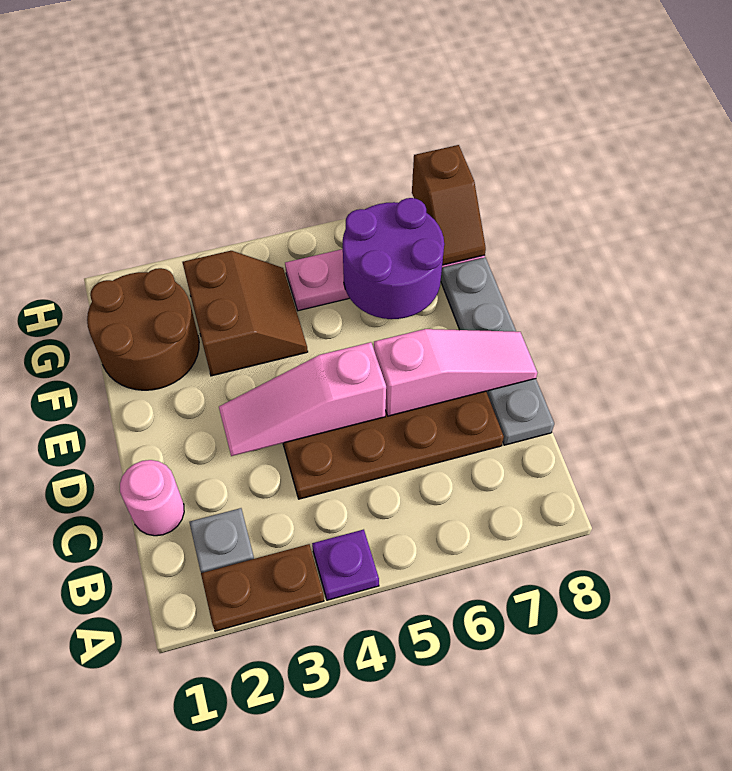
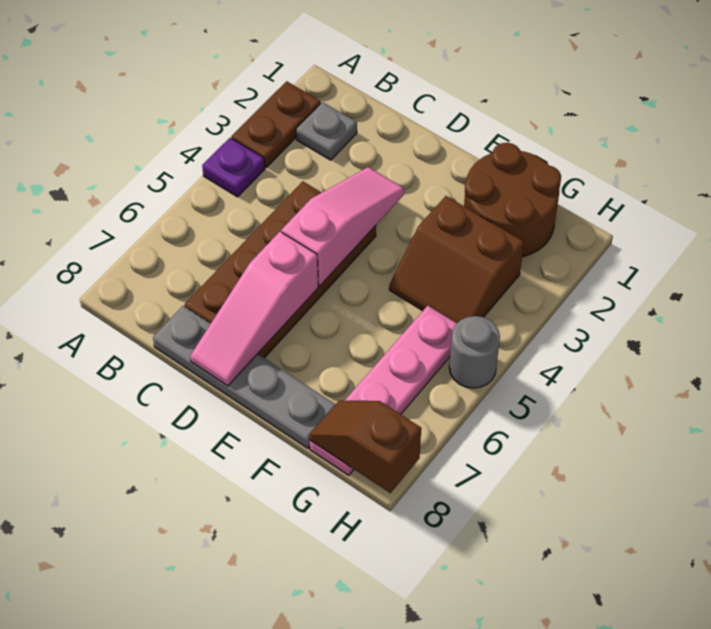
pink round brick C1 level 1 -> none
purple round brick F6:G7 level 2 -> none
none -> grey round brick H5 level 1

